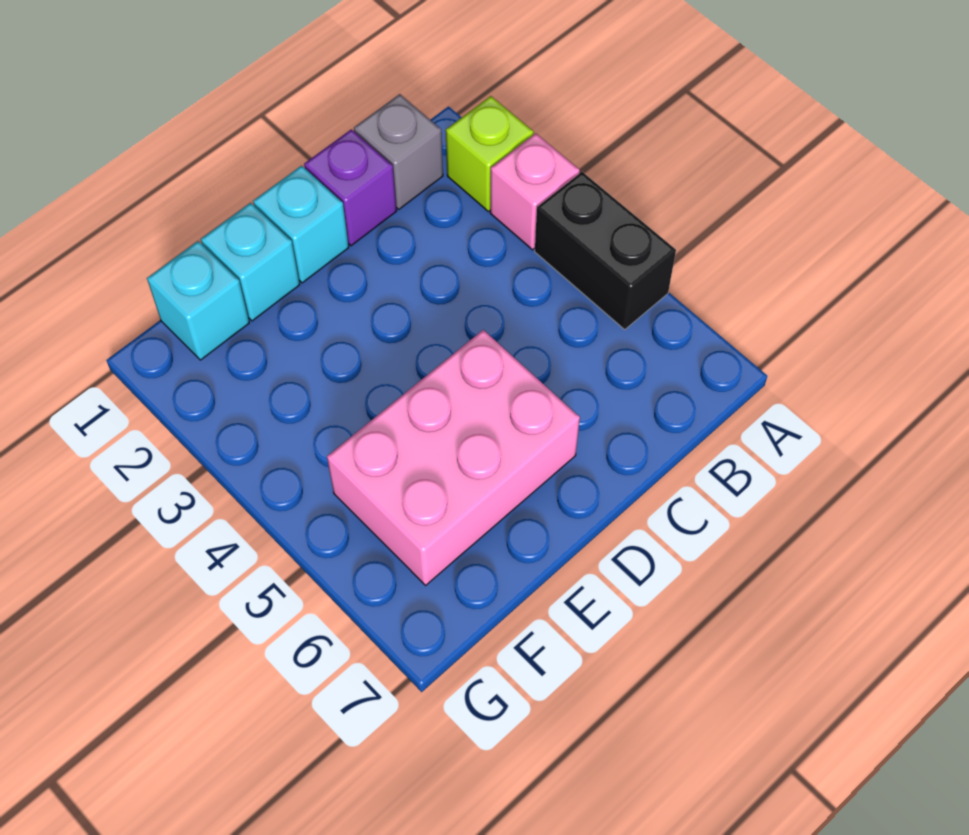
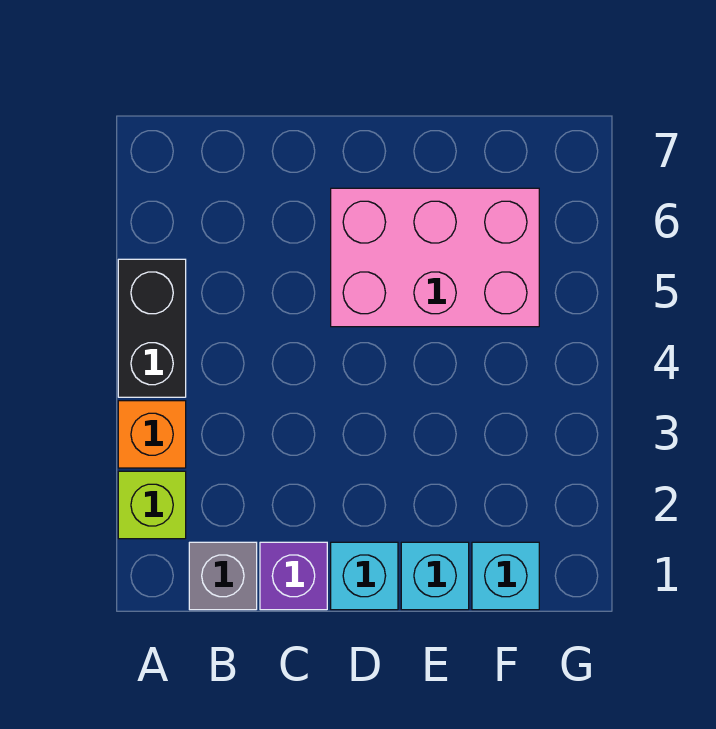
pink brick A3 level 1 -> orange brick A3 level 1

